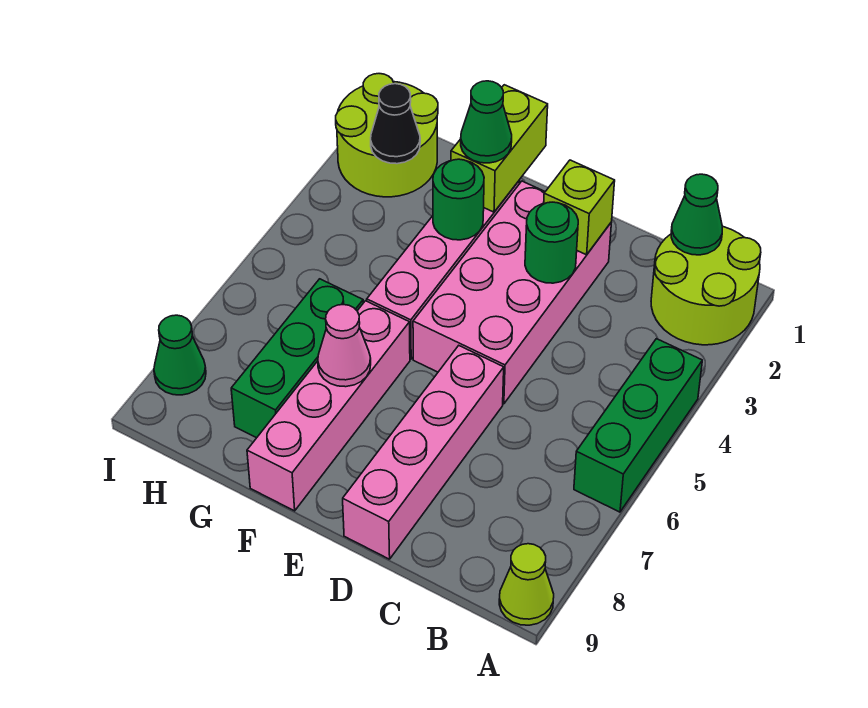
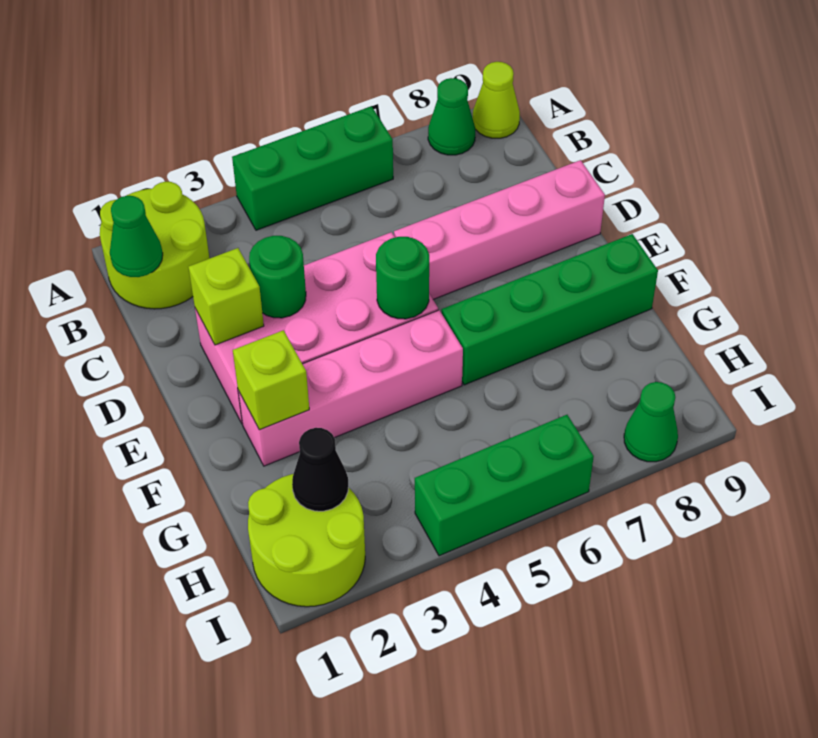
lime brick F1:F2 level 2 -> lime brick F2 level 2
green cone F2 level 3 -> green cone A8 level 1
green round brick F3 level 2 -> green round brick E5 level 2
pink brick F6:F9 level 1 -> green brick F6:F9 level 1
pink cone F7 level 2 -> none
green brick G6:G8 level 1 -> green brick I4:I6 level 1

